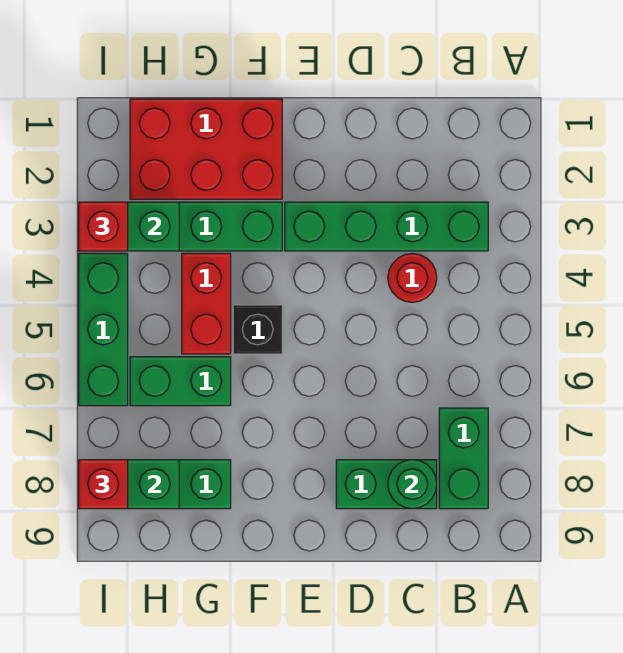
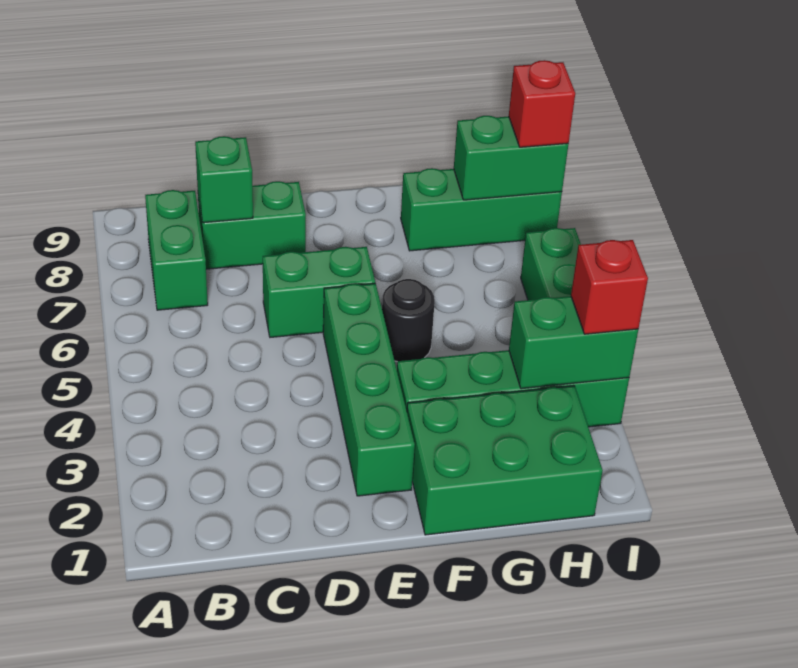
green brick B3:E3 level 1 -> green brick E2:E5 level 1
red round brick C4 level 1 -> none
green round brick C8 level 2 -> green brick C8 level 2
red brick F1:H2 level 1 -> green brick F1:H2 level 1
black brick F5 level 1 -> black round brick F5 level 1
red brick G4:G5 level 1 -> none
green brick G6:H6 level 1 -> green brick D6:E6 level 1

